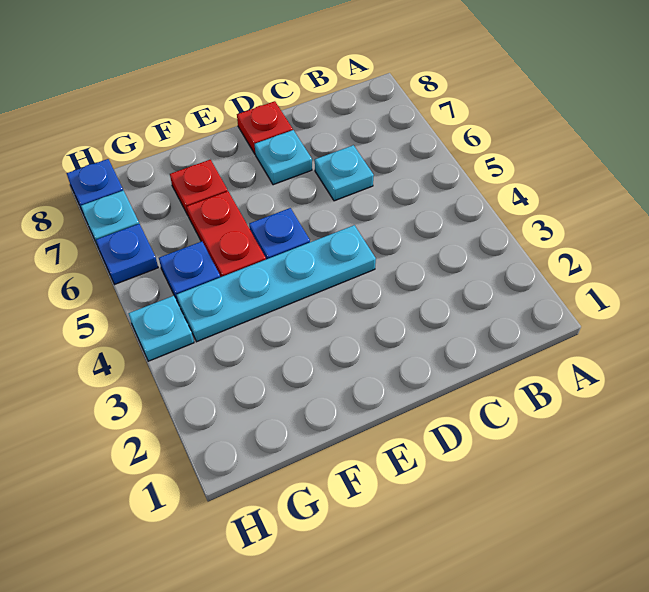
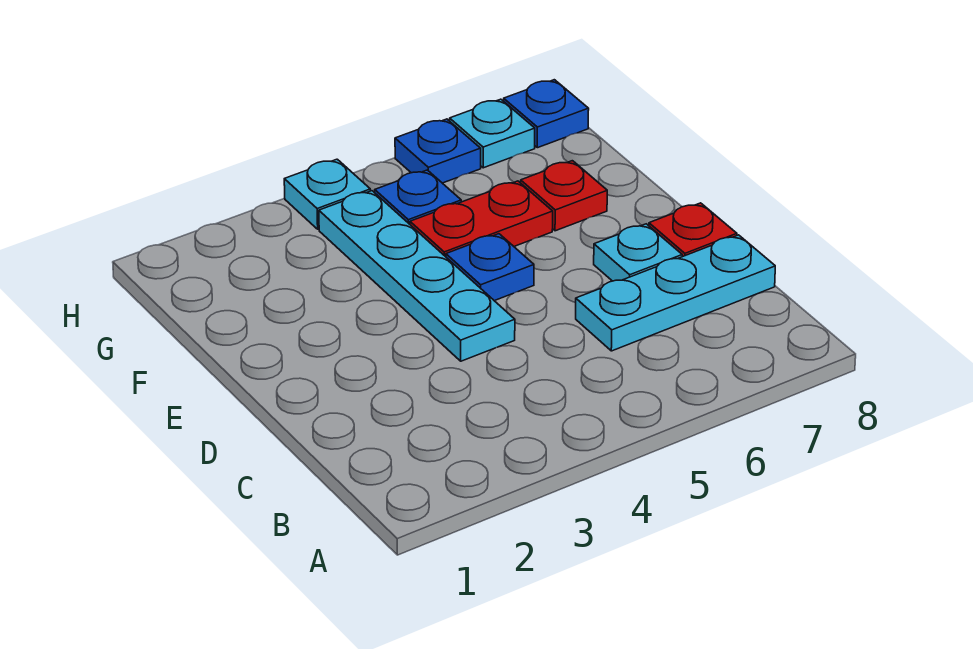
cyan plate C6 level 1 -> cyan plate C6:C8 level 1

